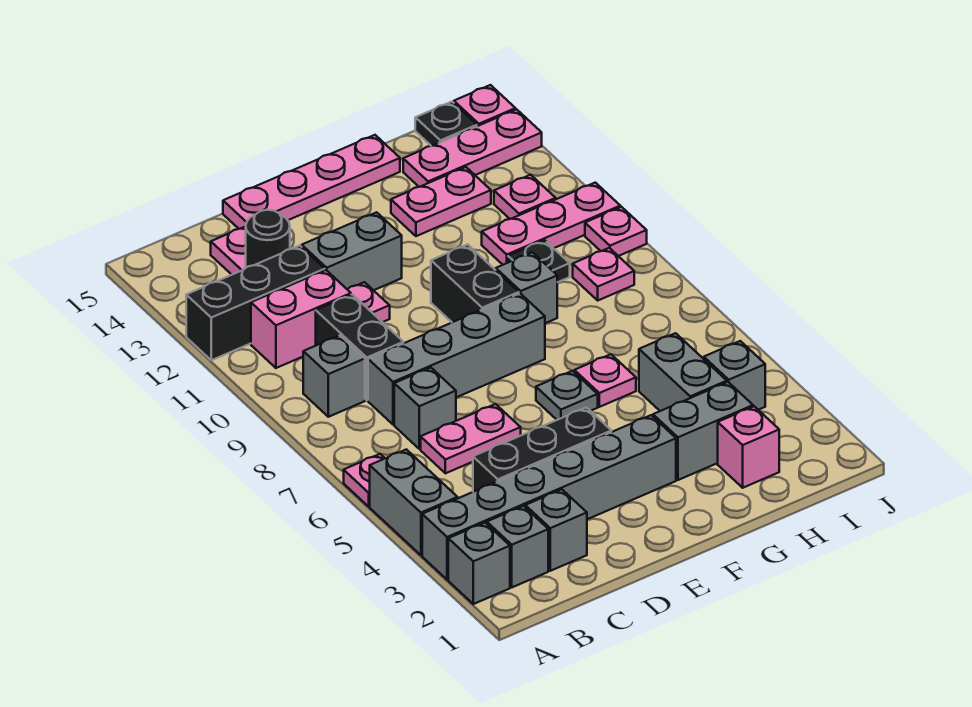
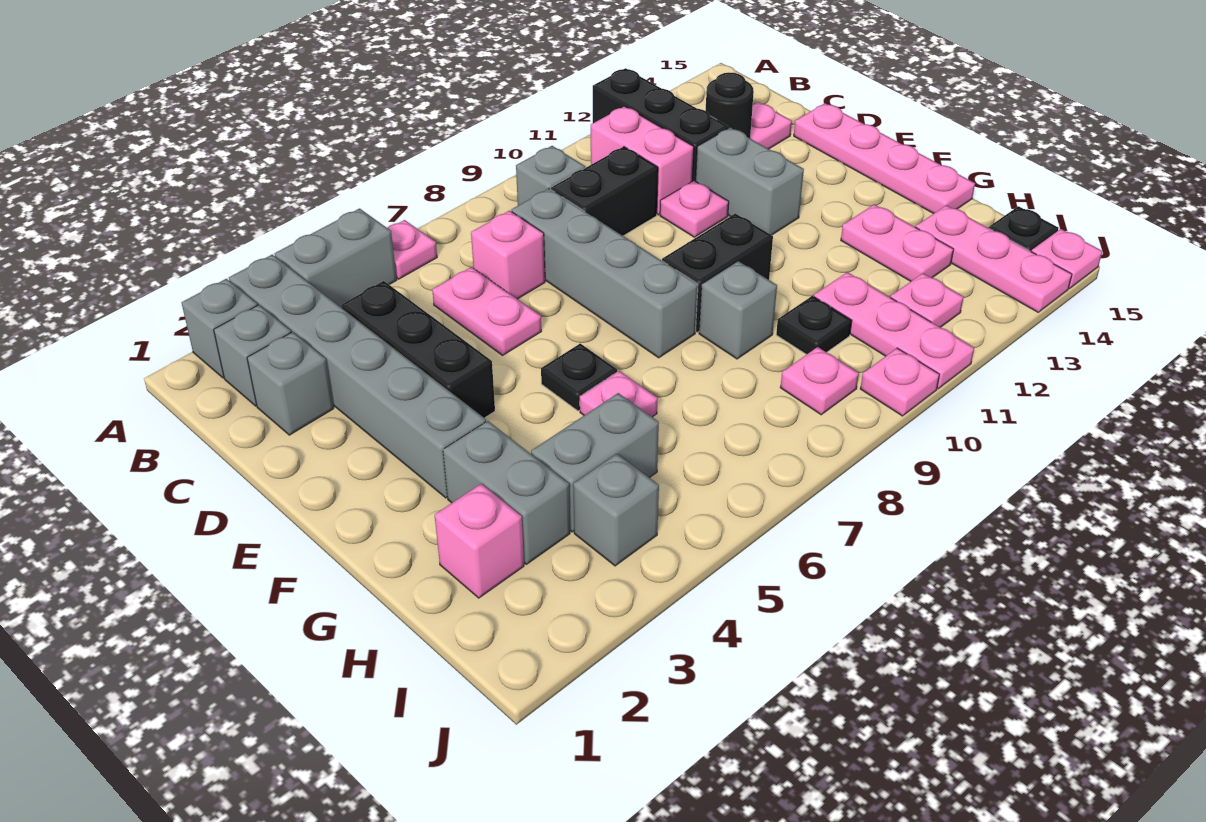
grey brick C7 level 1 -> pink brick C7 level 1
grey plate F6 level 1 -> black plate F6 level 1

